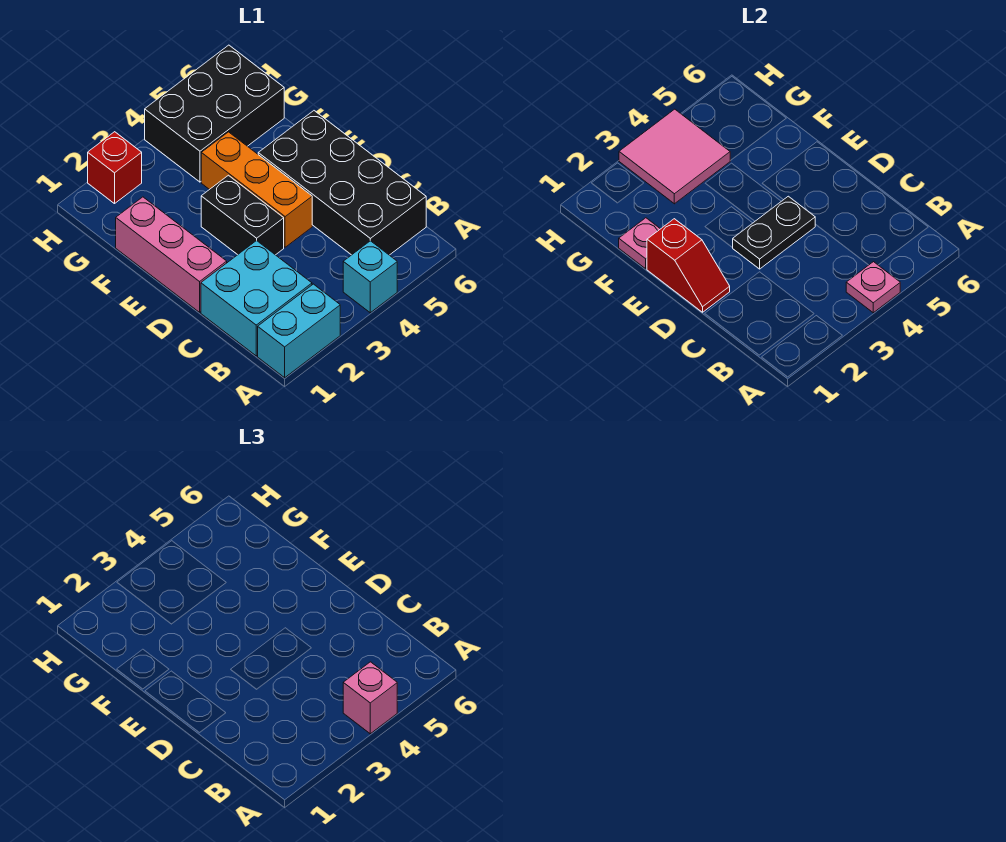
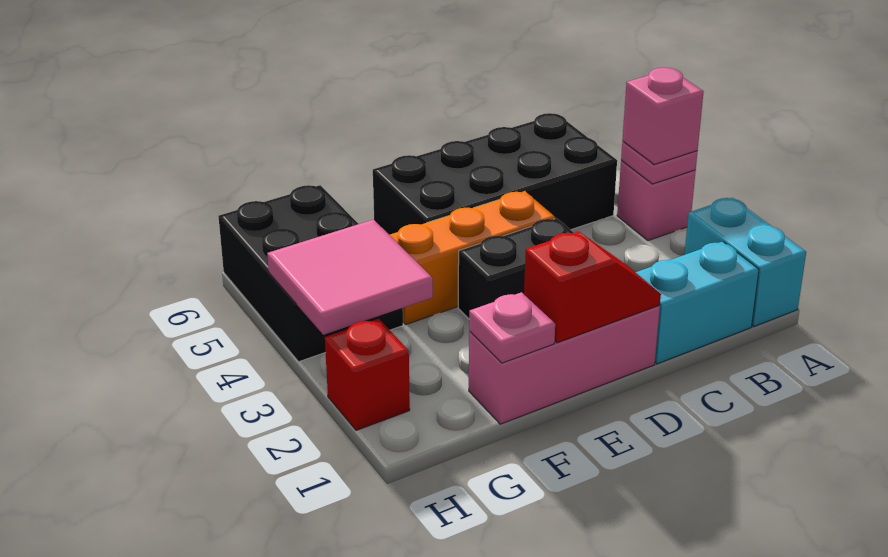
cyan brick A4 level 1 -> pink brick A4 level 1
cyan brick B1:C2 level 1 -> cyan brick B1:C1 level 1
black plate D3:D4 level 2 -> none

